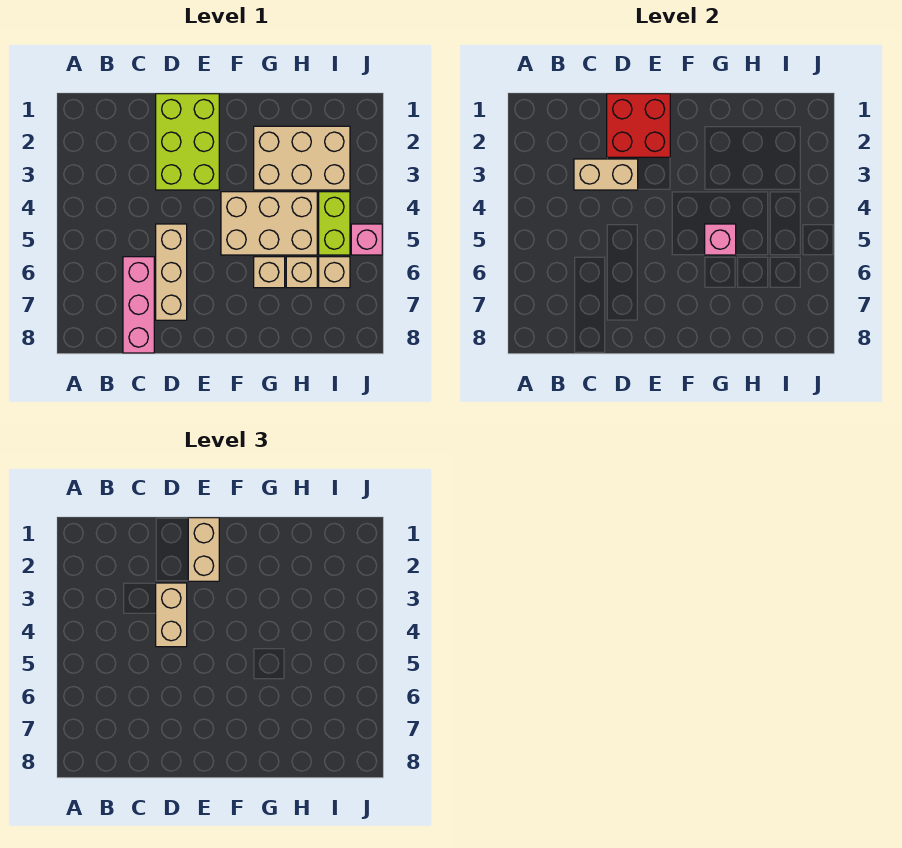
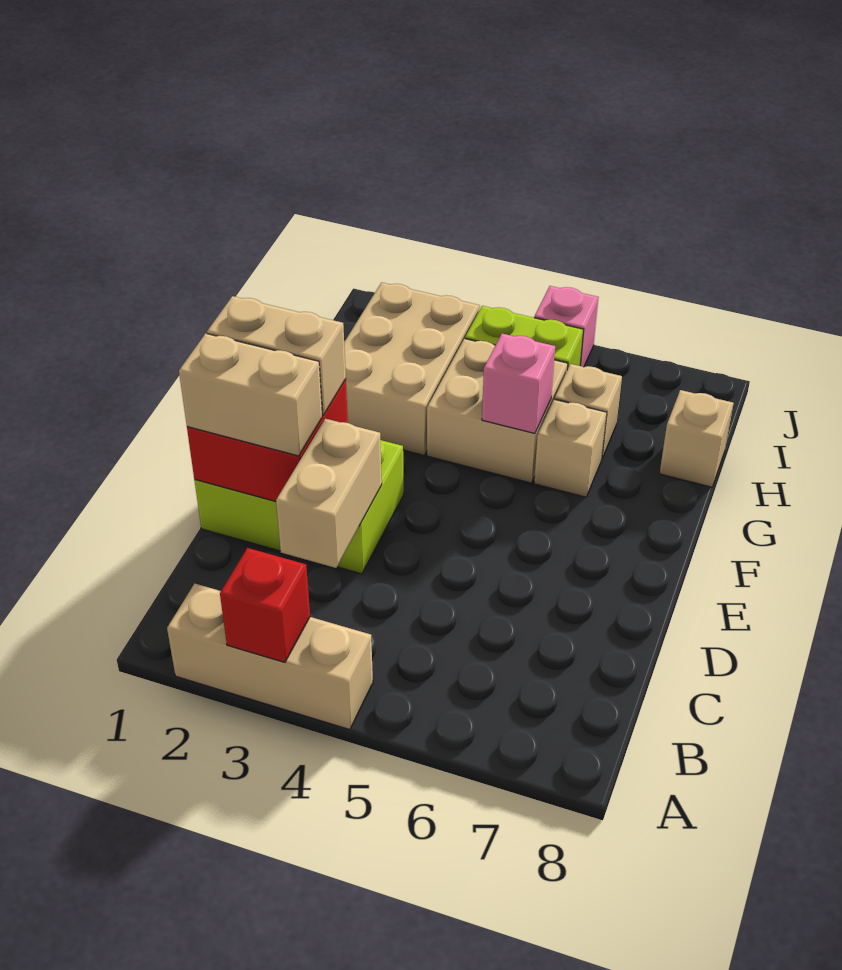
none -> red brick A3 level 2
pink brick C6:C8 level 1 -> none
tan brick D3:D4 level 3 -> tan brick D1:D2 level 3
tan brick D5:D7 level 1 -> tan brick A2:A4 level 1
tan brick F4:H5 level 1 -> tan brick G4:H5 level 1
tan brick I6 level 1 -> tan brick H8 level 1

